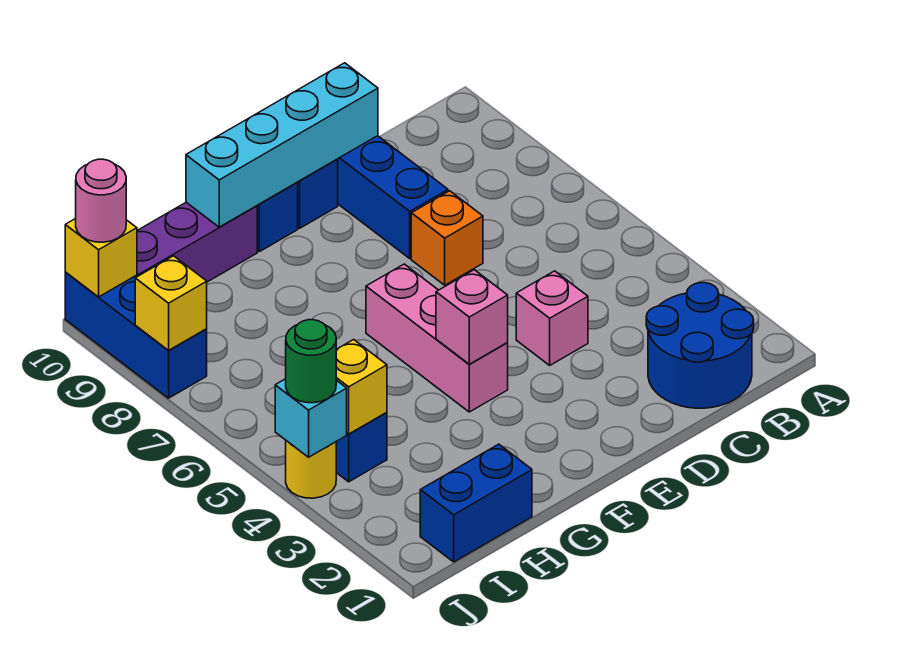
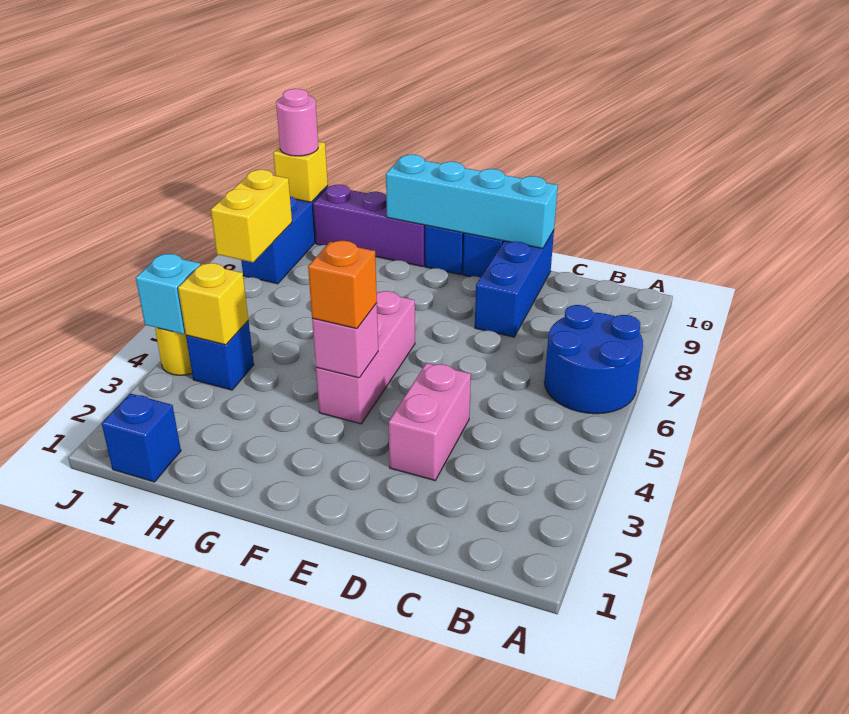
blue round brick B1:C2 level 1 -> blue round brick A6:B7 level 1
pink brick D4 level 1 -> pink brick D3:D4 level 1
orange brick D7 level 1 -> orange brick F4 level 3
blue brick H1:I1 level 1 -> blue brick I1 level 1
green round brick J4 level 3 -> none
yellow brick J8 level 2 -> yellow brick J7:J8 level 2

